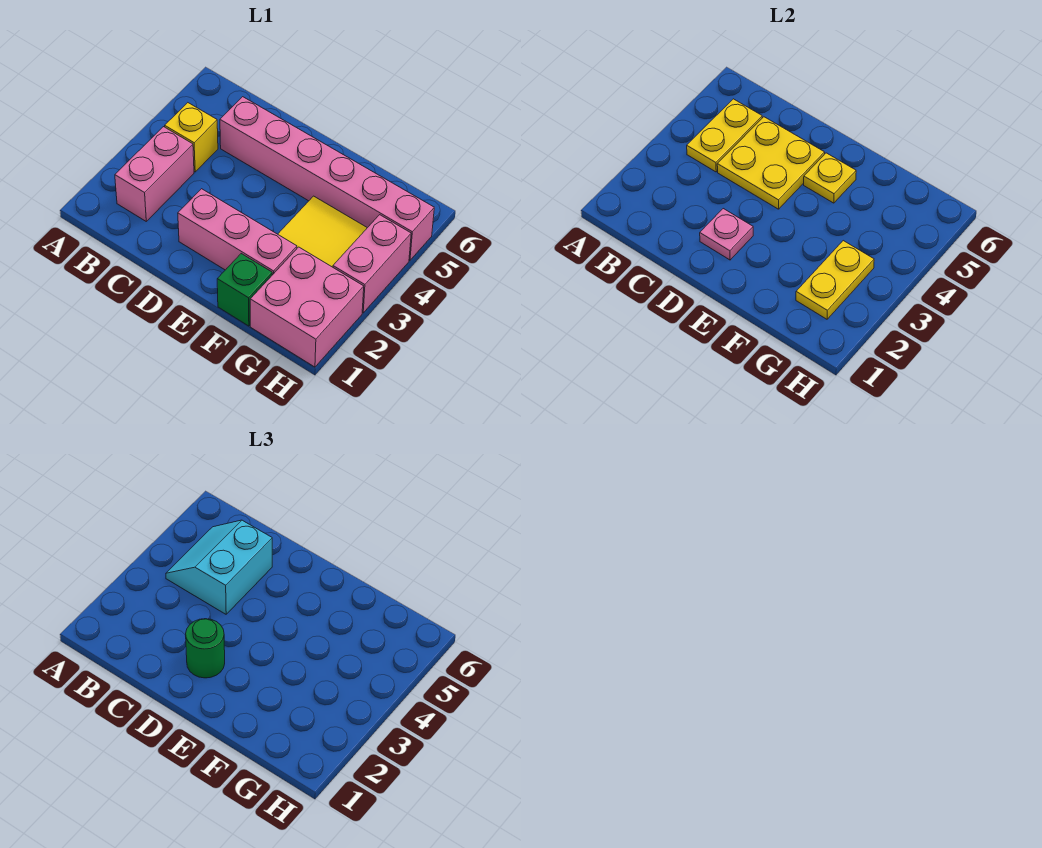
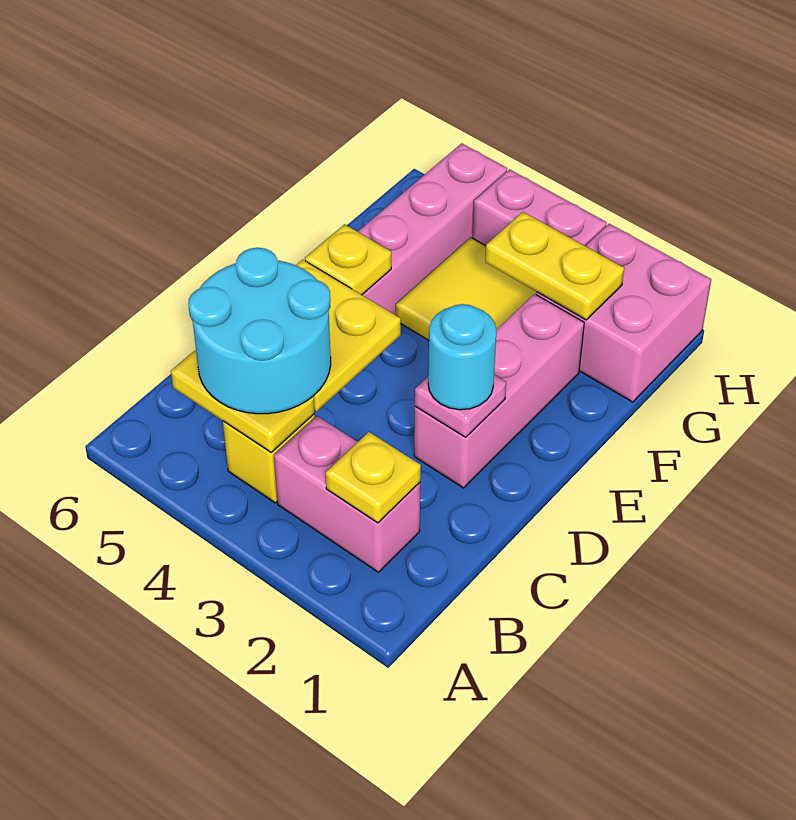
none -> yellow plate B2 level 2
cyan slope B4:C5 level 3 top C -> cyan round brick B4:C5 level 3
green round brick D2 level 3 -> cyan round brick D2 level 3
green brick F1 level 1 -> none

